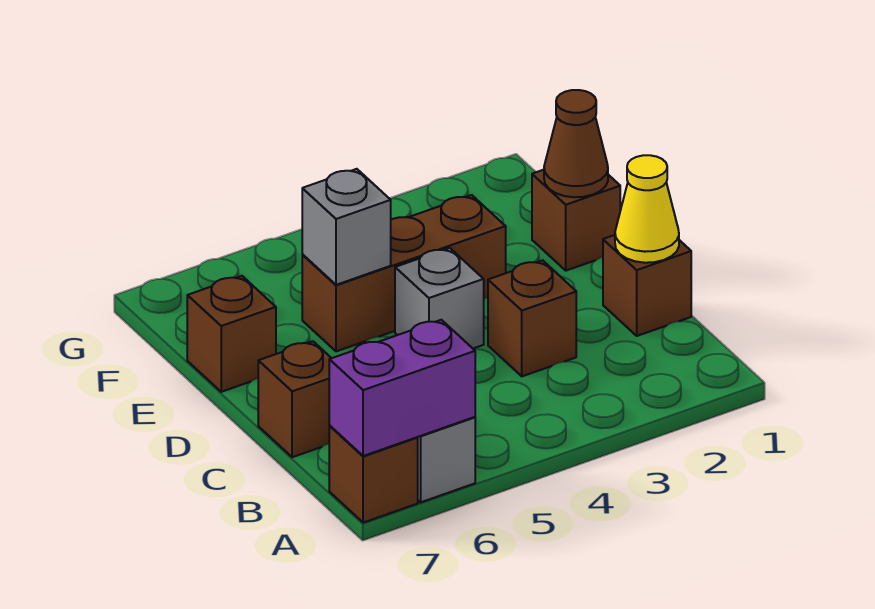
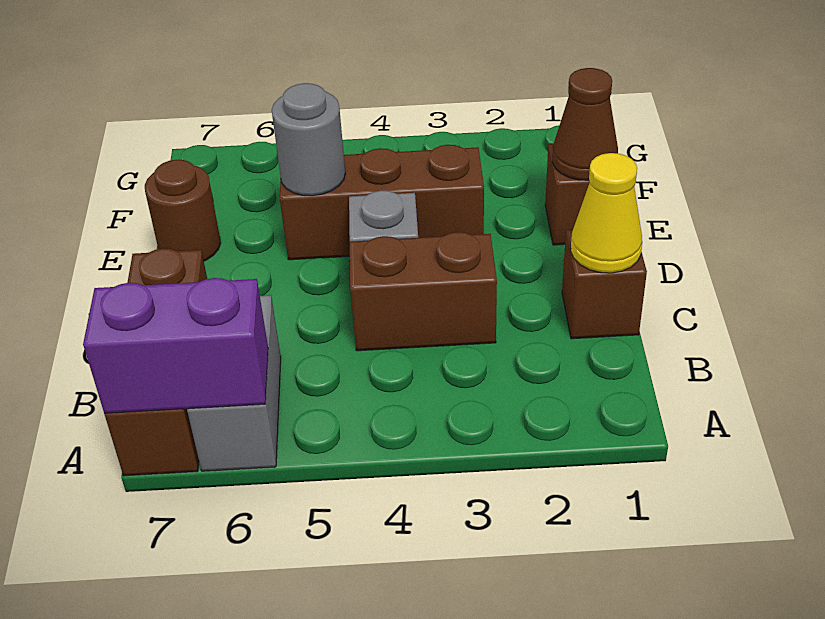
brown brick C3 level 1 -> brown brick C3:C4 level 1
grey brick E5 level 2 -> grey round brick E5 level 2
brown brick E7 level 1 -> brown round brick E7 level 1

